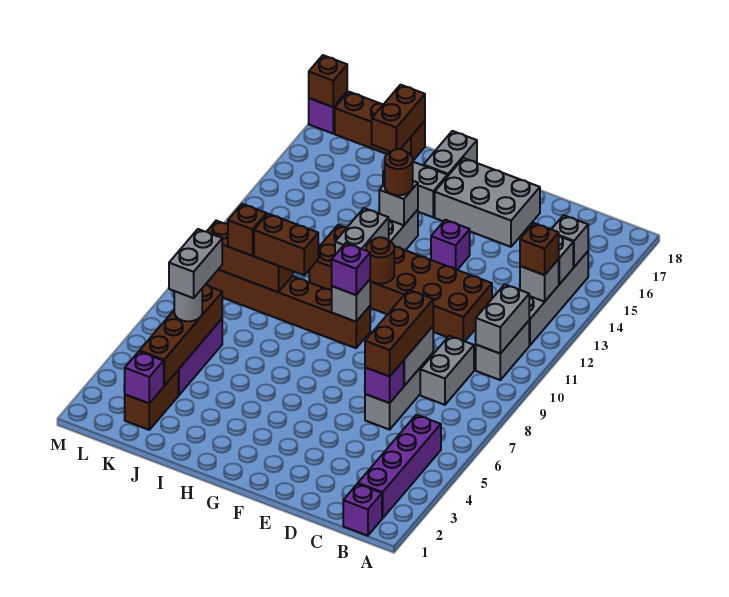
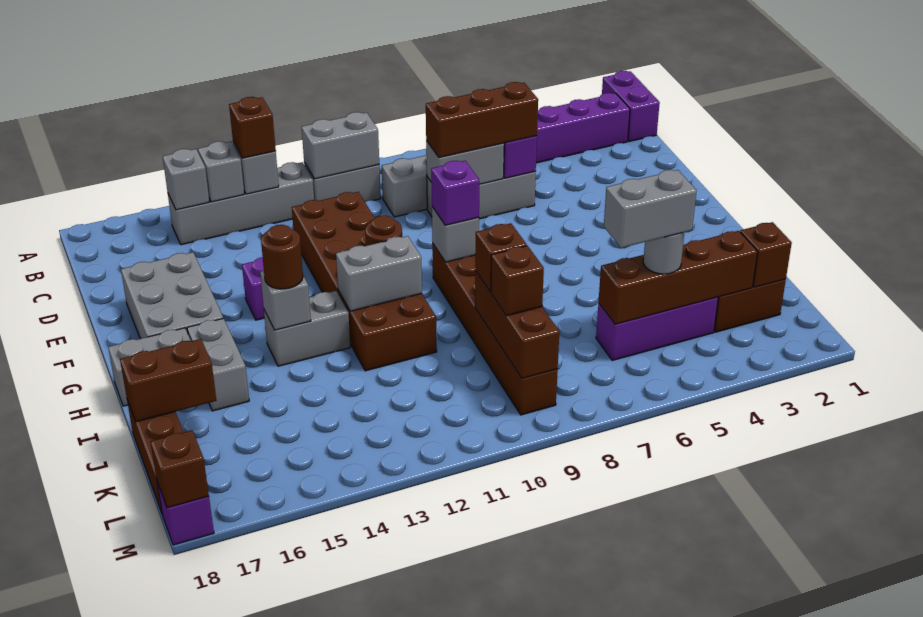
purple brick B1 level 1 -> purple brick A1:B1 level 1
brown brick I9:J9 level 3 -> brown brick J9 level 3
purple brick K2 level 2 -> brown brick K2 level 2

